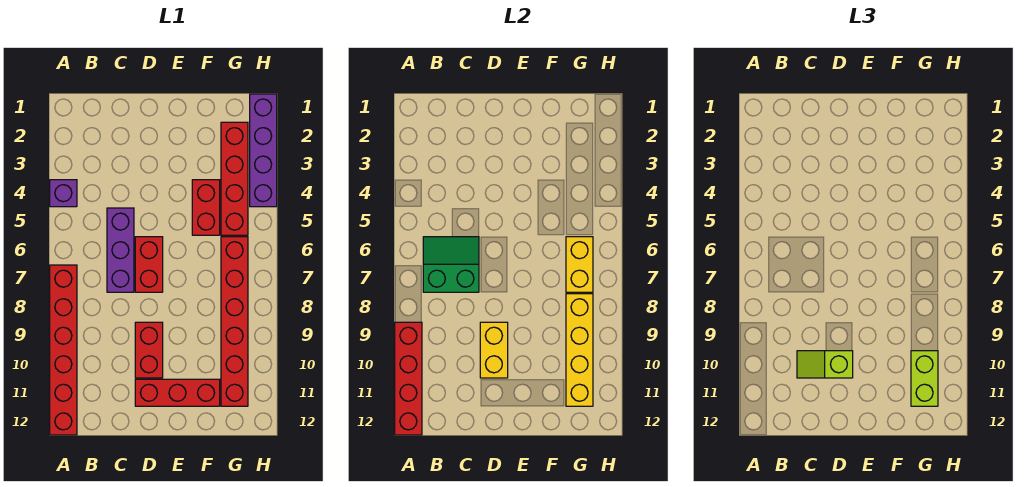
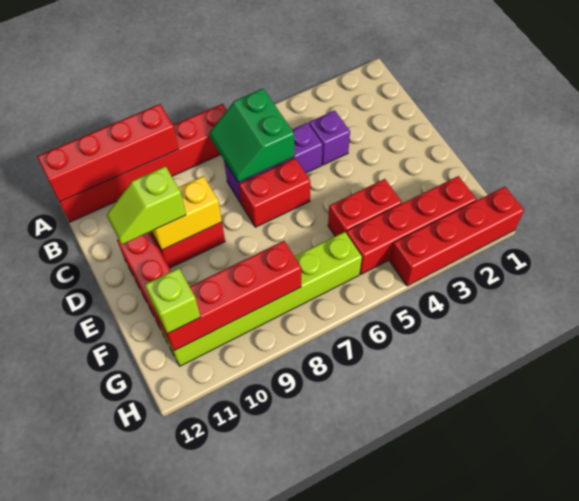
purple brick A4 level 1 -> purple brick C4 level 1
green slope B6:C7 level 2 top 7 -> green slope B6:C7 level 2 top 6
lime slope C10:D10 level 3 top D -> lime slope D10:D11 level 3 top 10
red brick G6:G11 level 1 -> lime brick G6:G11 level 1
yellow brick G6:G7 level 2 -> none
yellow brick G8:G11 level 2 -> red brick G8:G11 level 2
lime brick G10:G11 level 3 -> lime brick G11 level 3
purple brick H1:H4 level 1 -> red brick H1:H4 level 1

